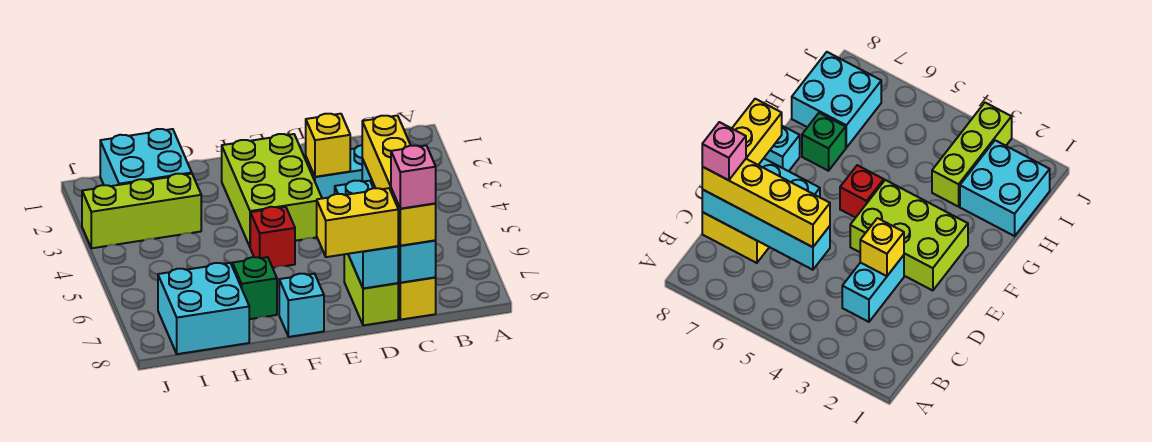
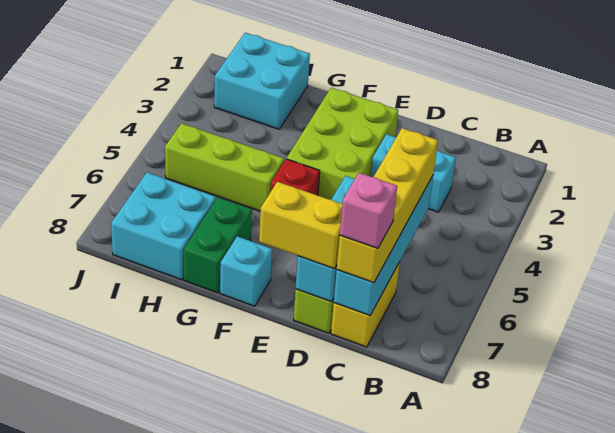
yellow brick D3 level 2 -> none
green brick G7 level 1 -> green brick G7:G8 level 1
lime brick H3:J3 level 1 -> lime brick G5:I5 level 1

